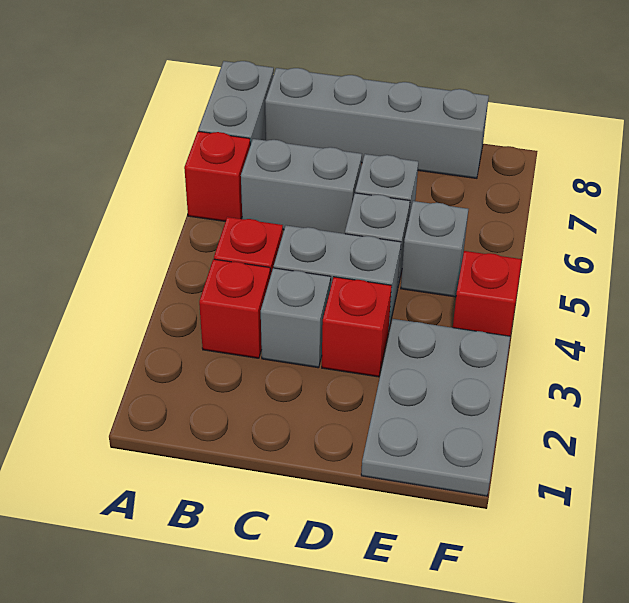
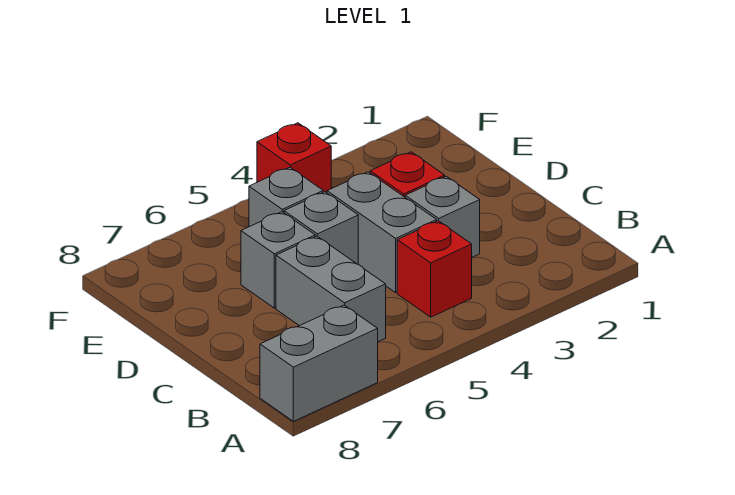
red brick A6 level 1 -> none
red brick B3 level 1 -> none
grey brick B8:E8 level 1 -> none
grey plate E1:F3 level 1 -> none

